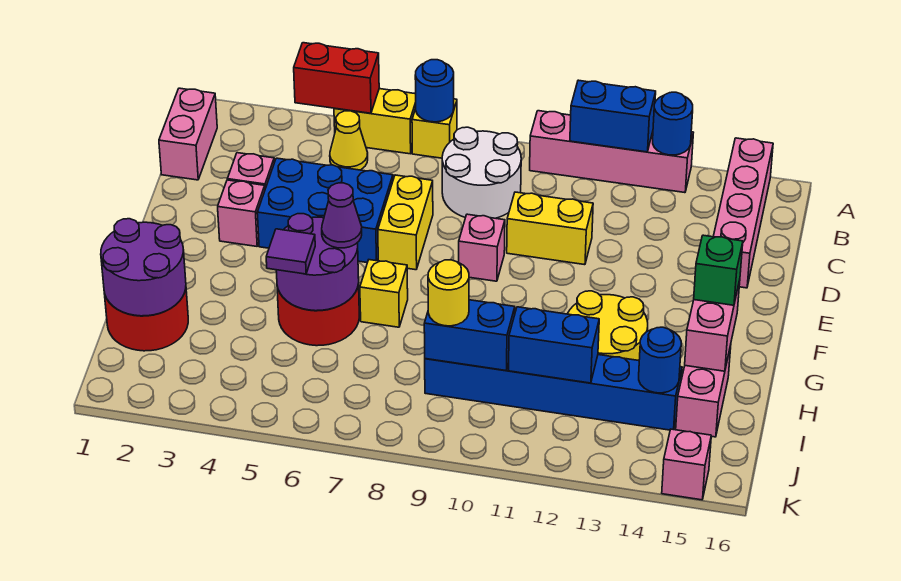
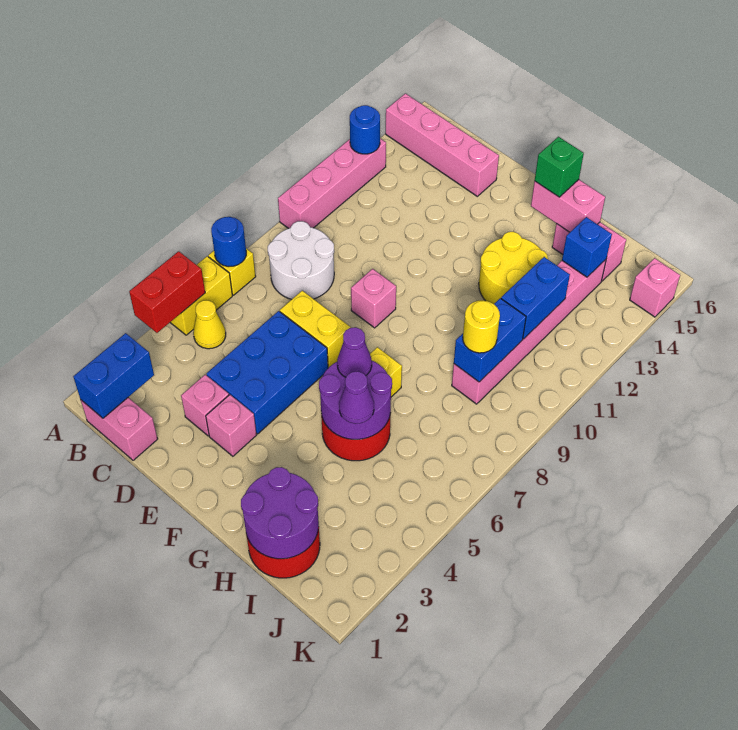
blue brick A11:A12 level 2 -> blue brick B1:B2 level 2
yellow brick D10:D11 level 1 -> none
purple tile H5 level 3 -> purple cone H5 level 3
blue brick I9:I14 level 1 -> pink brick I9:I14 level 1
blue round brick I14 level 2 -> blue brick I14 level 2

